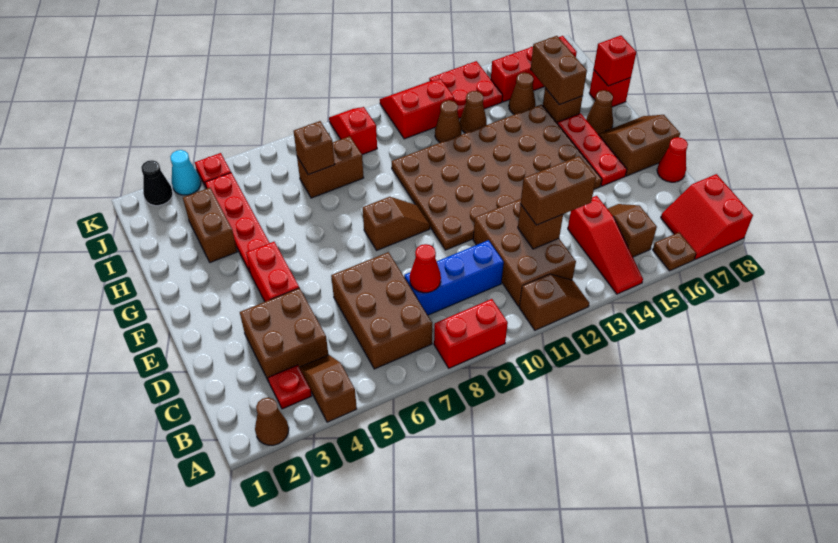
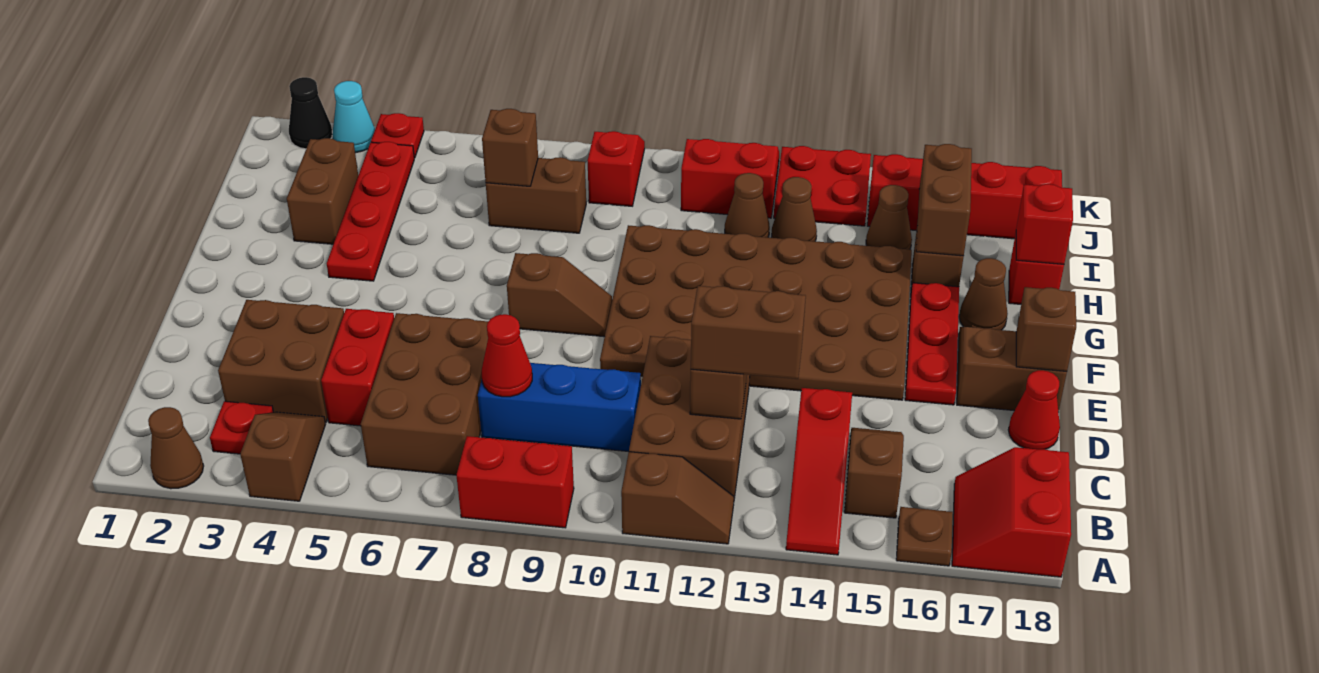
red brick E4:F4 level 1 -> red brick C5:D5 level 1
none -> brown brick E18 level 2
red brick J15:J17 level 1 -> red brick J15:J18 level 1

